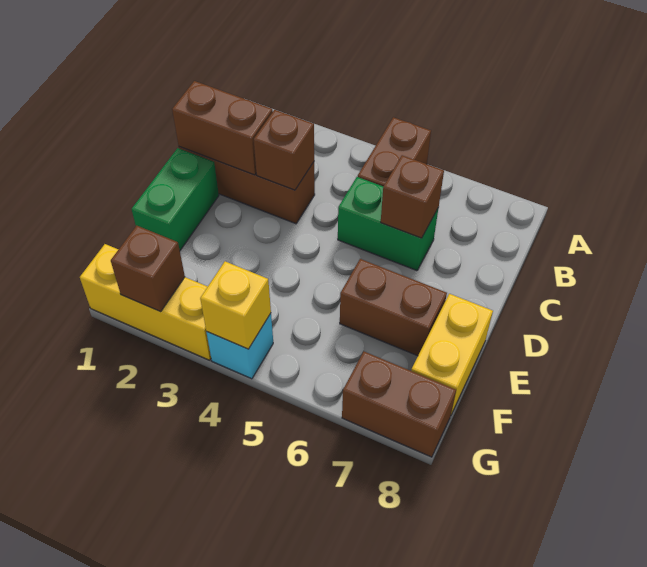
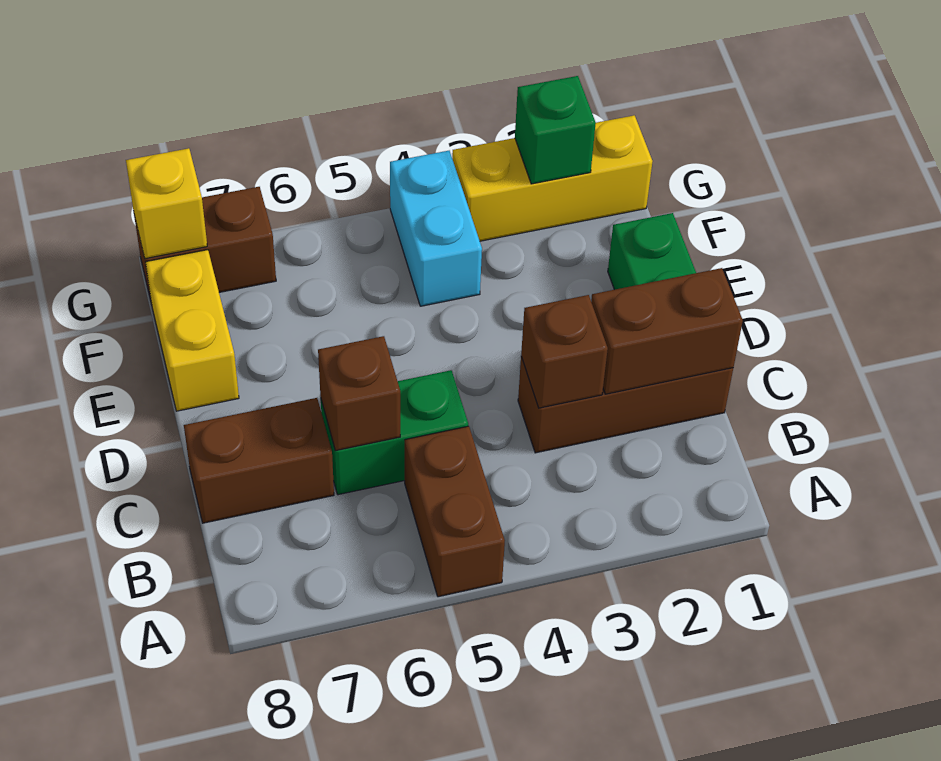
brown brick E6:E7 level 1 -> brown brick C7:C8 level 1
brown brick G2 level 2 -> green brick G2 level 2
cyan brick G4 level 1 -> cyan brick F4:G4 level 1
yellow brick G4 level 2 -> yellow brick G8 level 2

